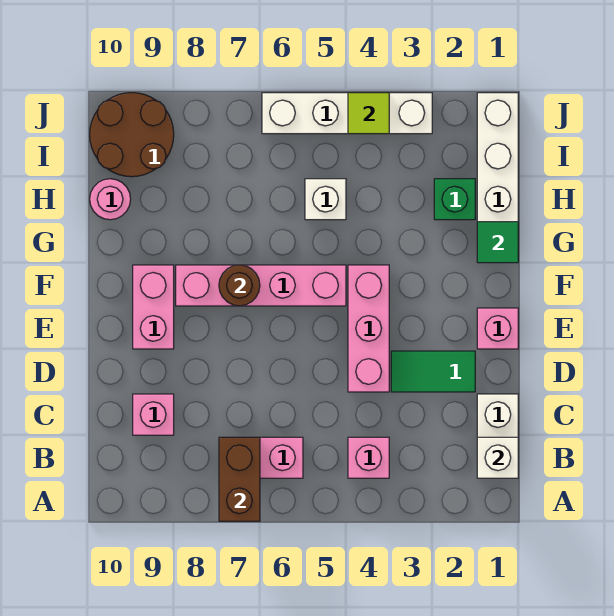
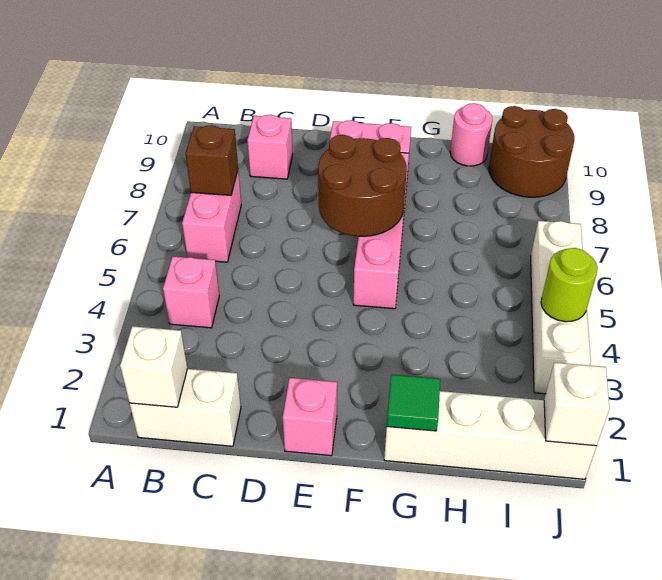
brown brick A7:B7 level 2 -> brown brick B7 level 2
green tile D2:D3 level 1 -> none
pink brick D4:F4 level 1 -> none
brown round brick F7 level 2 -> brown round brick E6:F7 level 2
green brick H2 level 1 -> none
white brick H5 level 1 -> white brick J1 level 2
lime tile J4 level 2 -> lime round brick J4 level 2

